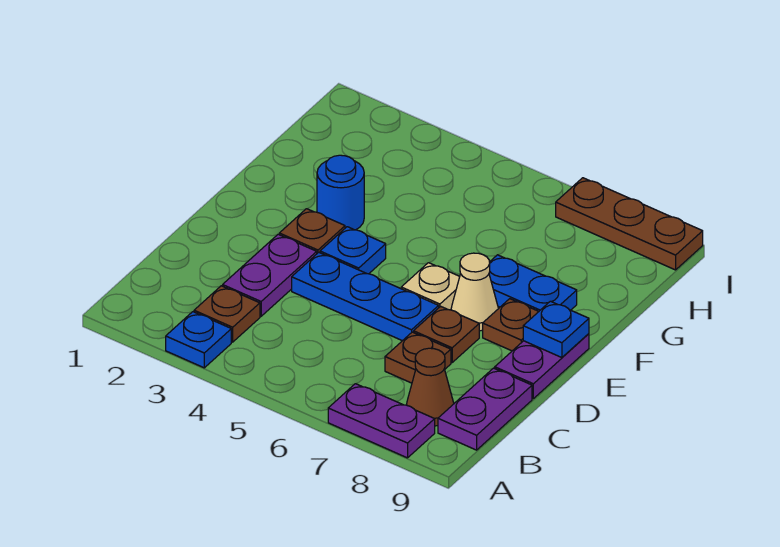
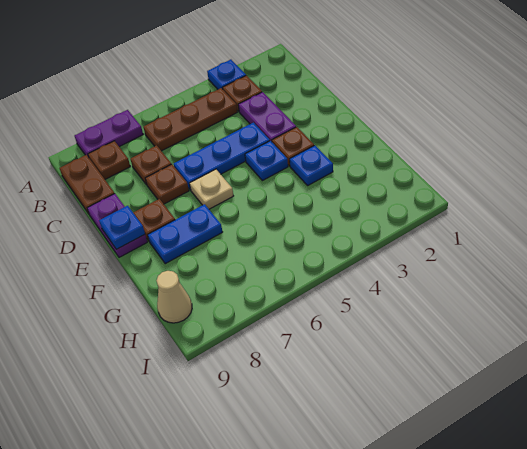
brown cone B8 level 1 -> brown plate B8 level 1
purple plate B9:C9 level 1 -> brown plate B9:C9 level 1
tan cone E7 level 1 -> tan cone H9 level 1
blue round brick F3 level 1 -> blue plate F3 level 1
brown plate I7:I9 level 1 -> brown plate B4:B6 level 1

